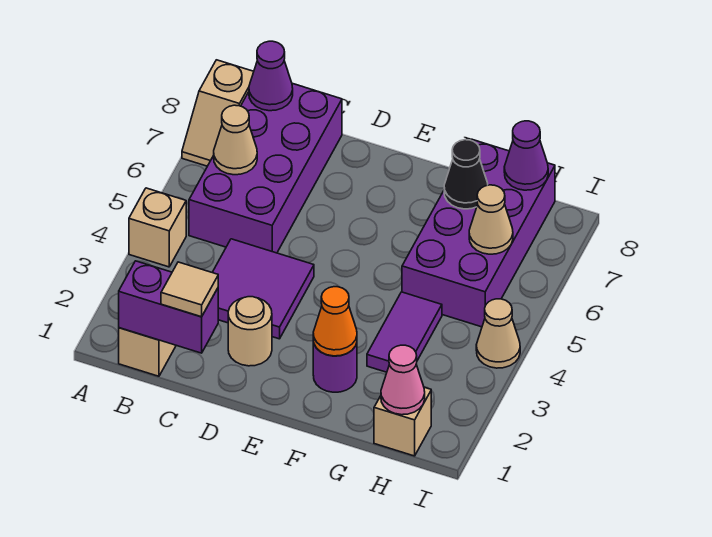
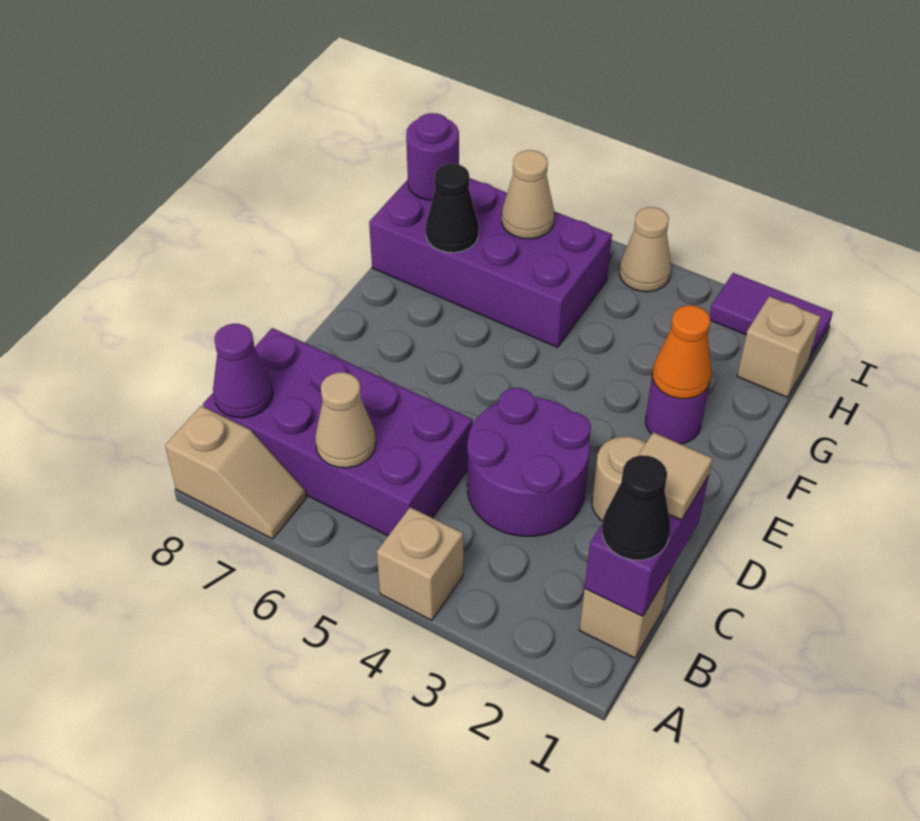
none -> black cone B1 level 3
purple tile C3:D4 level 1 -> purple round brick C3:D4 level 1
purple tile G3:G4 level 1 -> purple tile I1:I2 level 1
pink cone H1 level 2 -> none
purple cone H8 level 2 -> purple round brick H8 level 2

